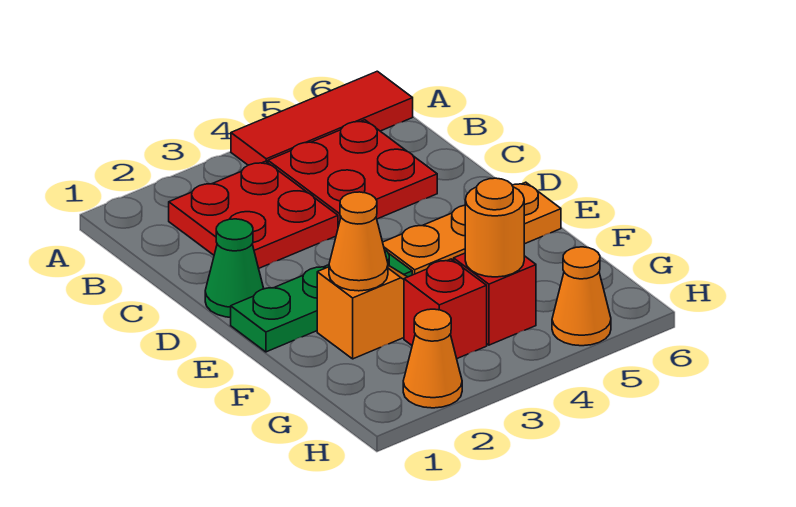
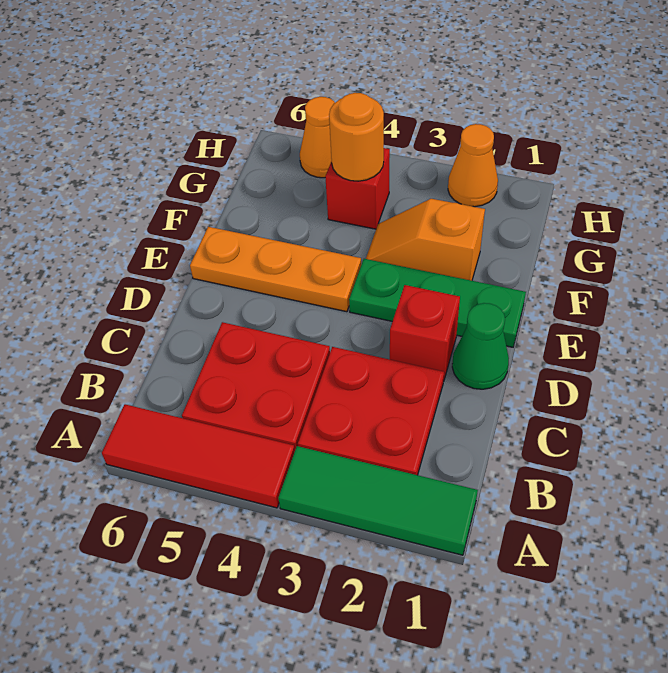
none -> green tile A1:A3 level 1
orange cone F2 level 2 -> none
red brick G3 level 1 -> red brick D2 level 1

